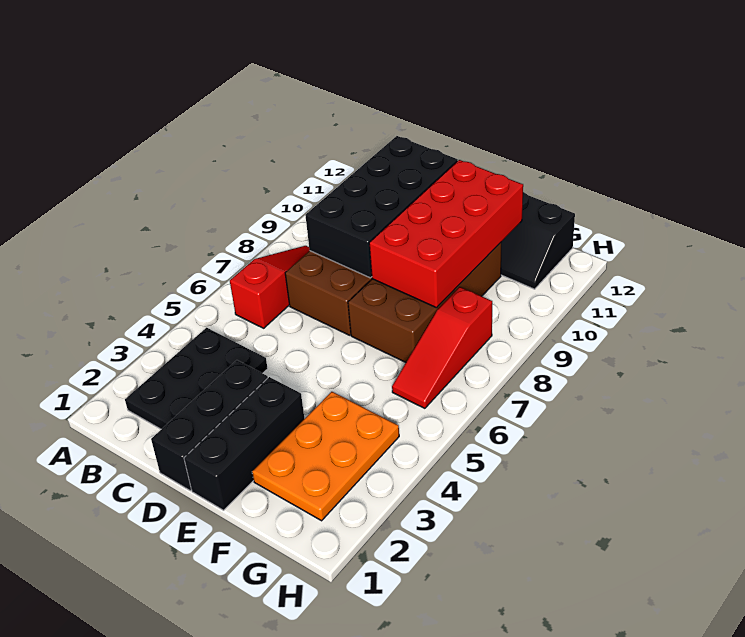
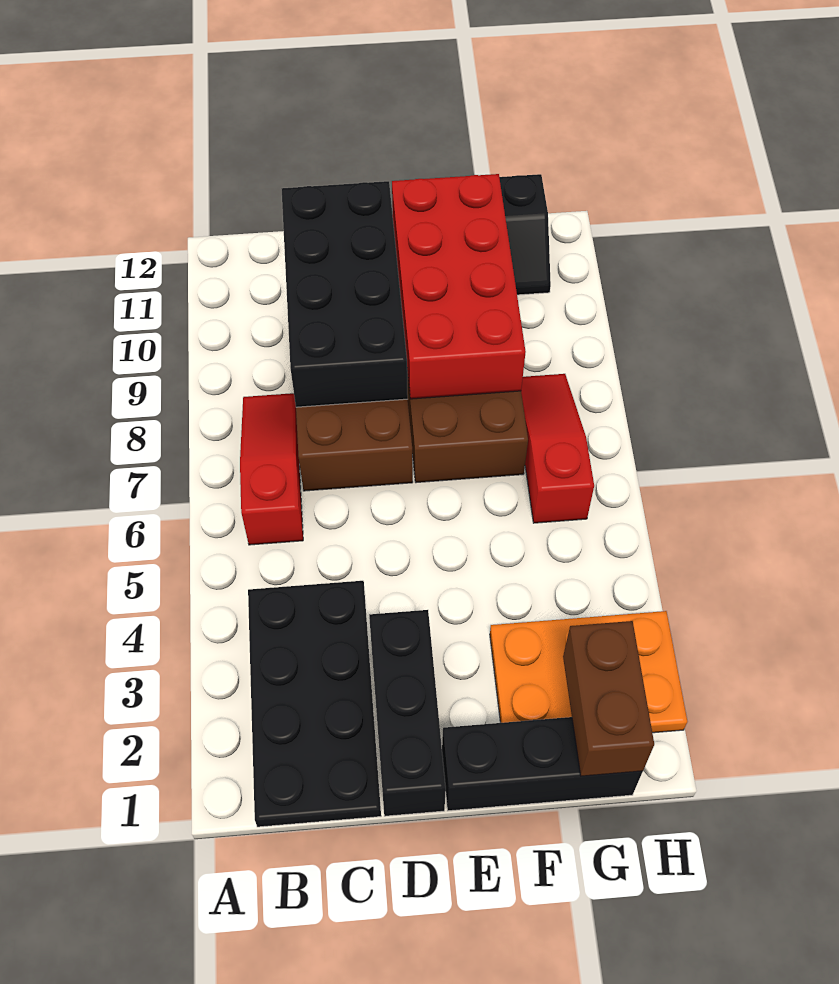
black plate B2:C4 level 1 -> black plate B1:C4 level 1
black brick E1:E3 level 1 -> black brick E1:G1 level 1
orange plate F2:G4 level 1 -> orange plate F2:H3 level 1
none -> brown brick G1:G2 level 2
red slope G6:G8 level 1 top 8 -> red slope G6:G8 level 1 top 6

